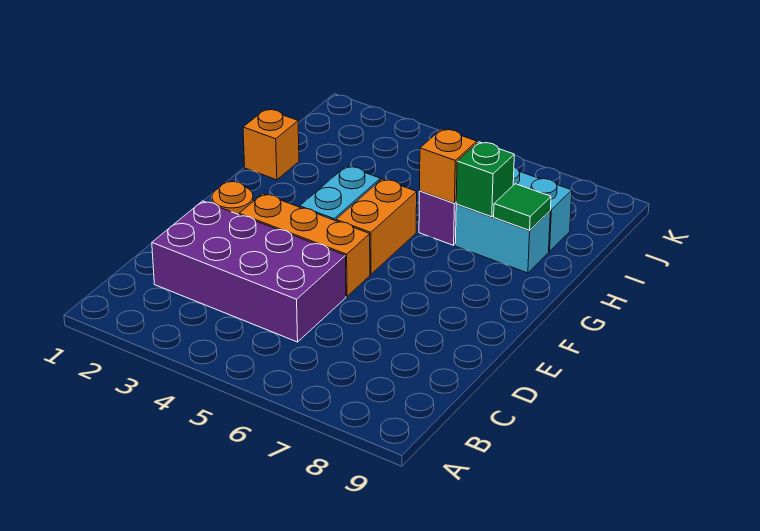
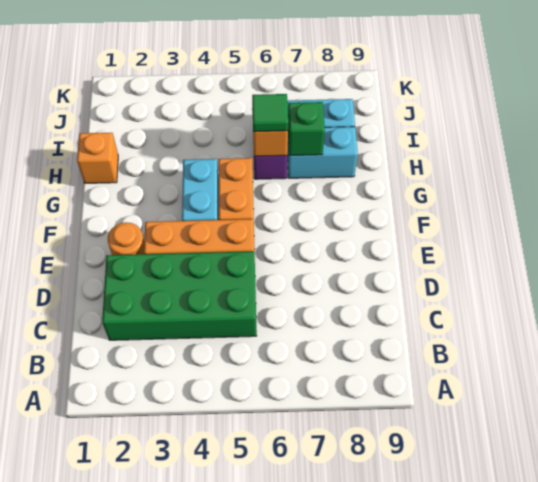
purple brick C2:D5 level 1 -> green brick C2:D5 level 1
green tile H8 level 2 -> green tile H6 level 3

